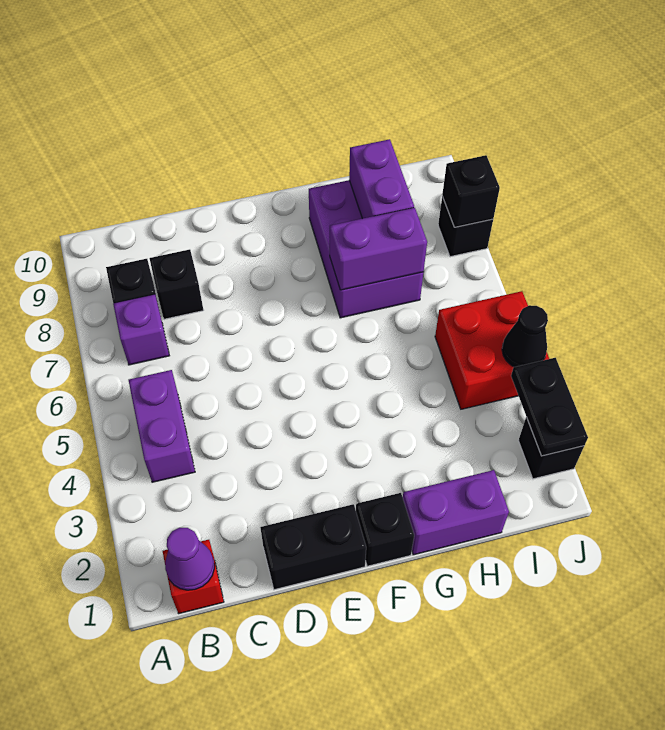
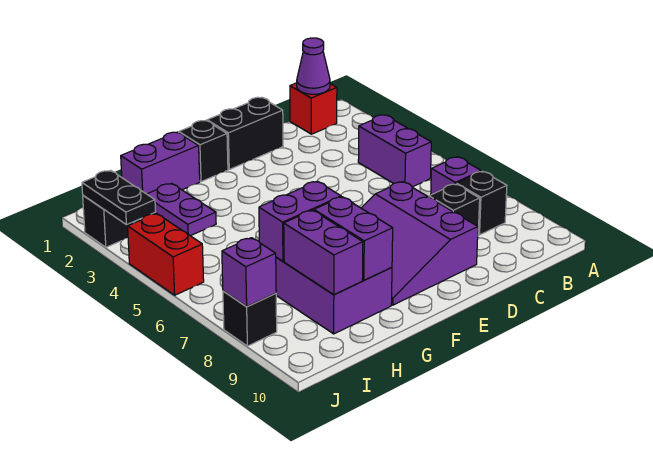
none -> purple slope D7:F9 level 1 top D
none -> purple brick G8:G9 level 2
none -> purple plate H2:H3 level 1
red brick I4:J5 level 1 -> red brick J4:J5 level 1
black cone J4 level 2 -> none
black brick J8 level 2 -> purple brick J8 level 2

